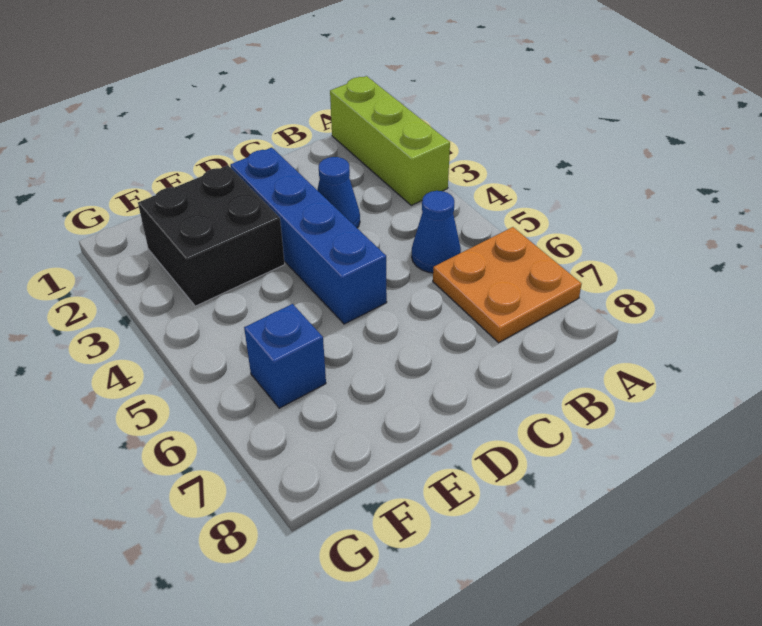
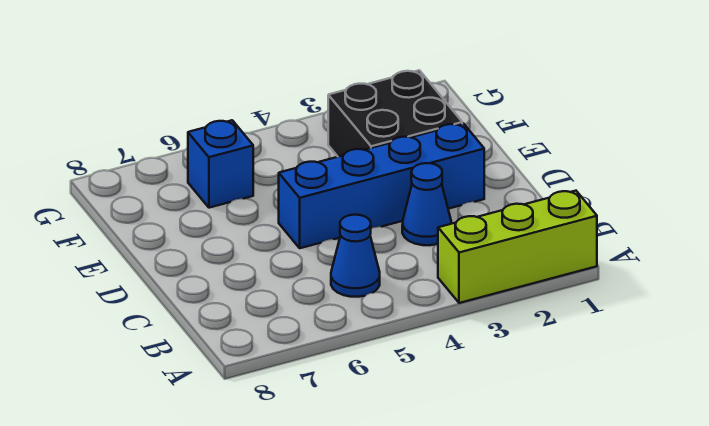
orange plate A6:B7 level 1 -> none

